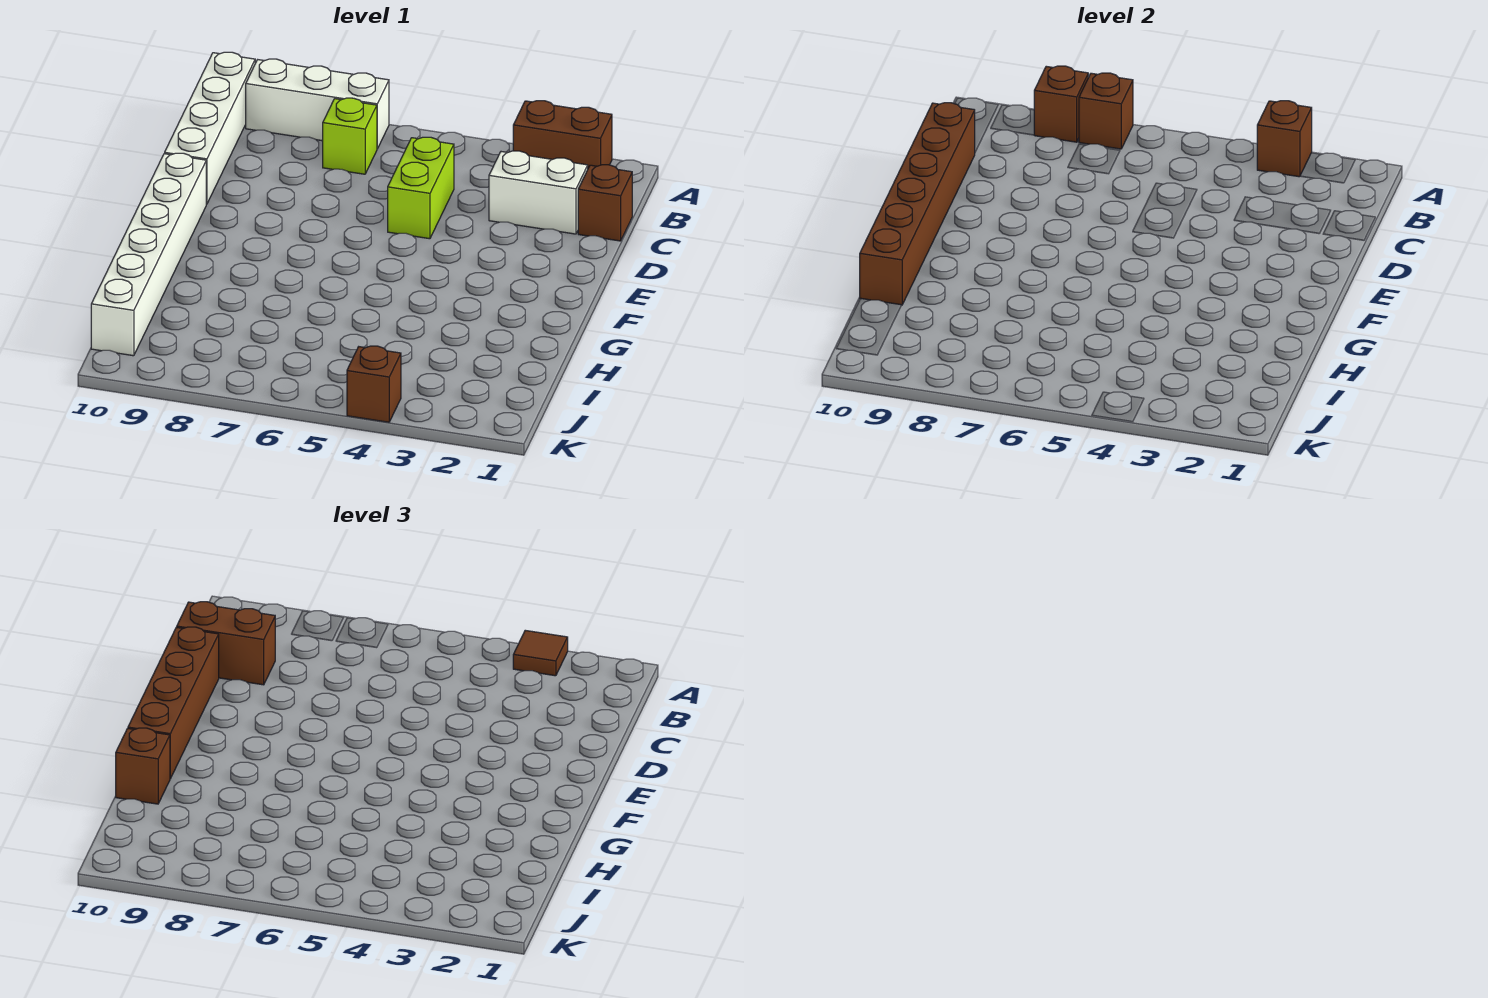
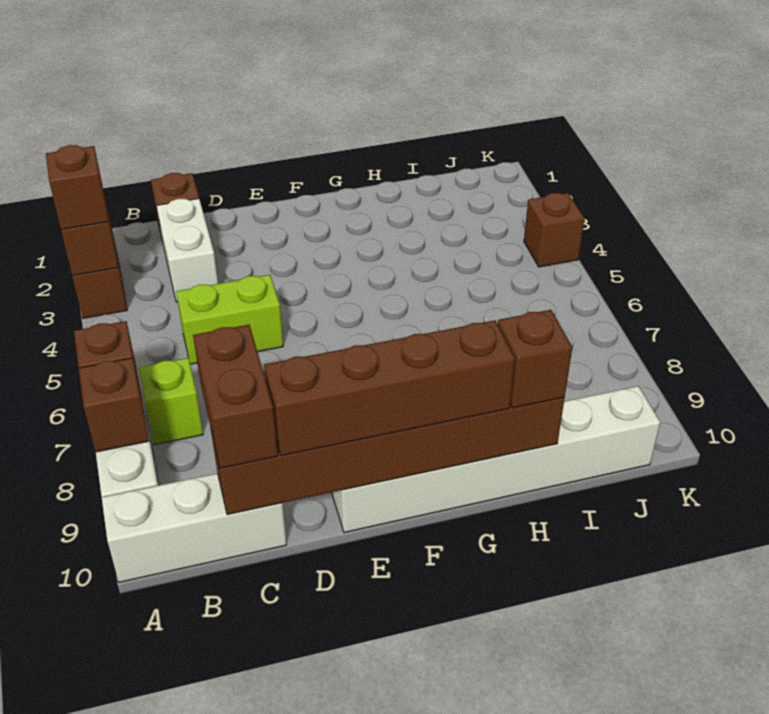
brown tile A3 level 3 -> brown brick A3 level 3
white brick A10:D10 level 1 -> white brick A10:C10 level 1

